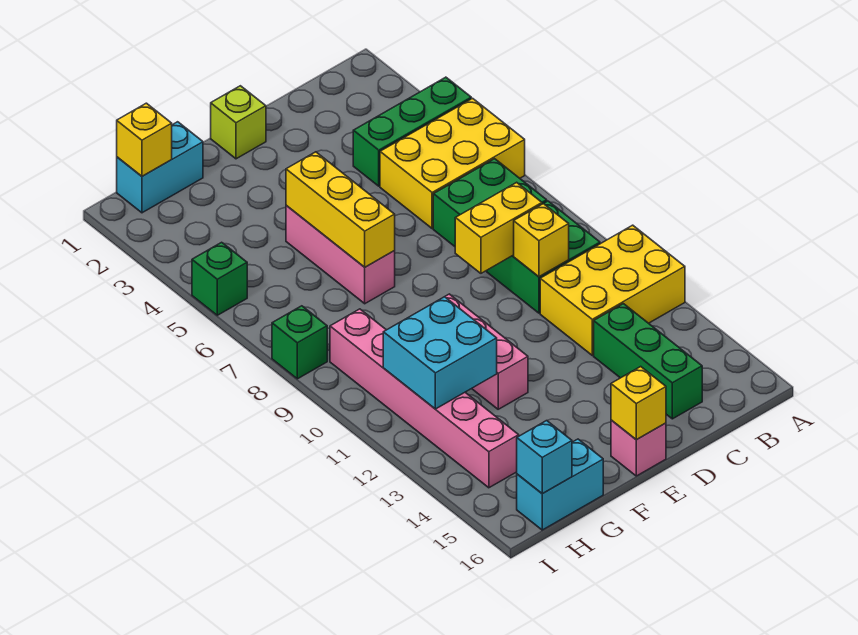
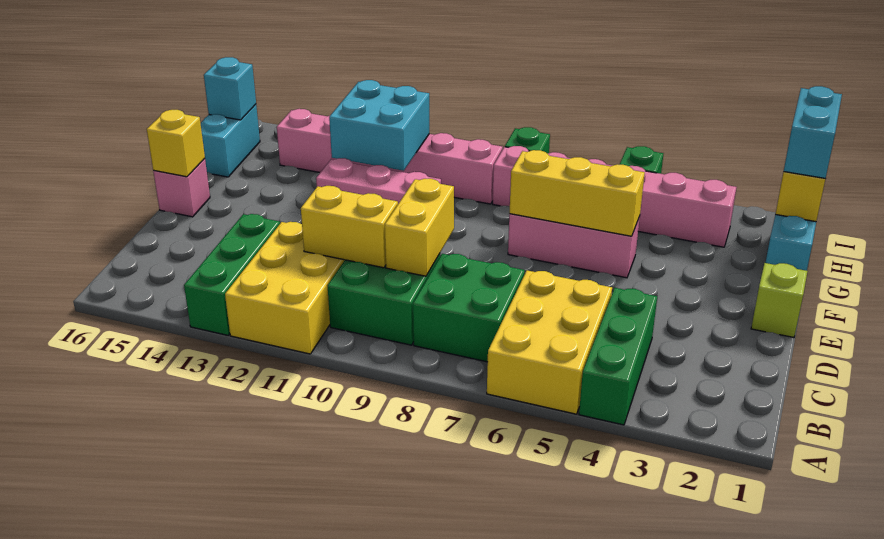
yellow brick C10 level 2 -> yellow brick C10:C11 level 2
green brick C13:C15 level 1 -> green brick A13:C13 level 1
none -> cyan brick H1:I1 level 3
none -> pink brick H3:H8 level 1

